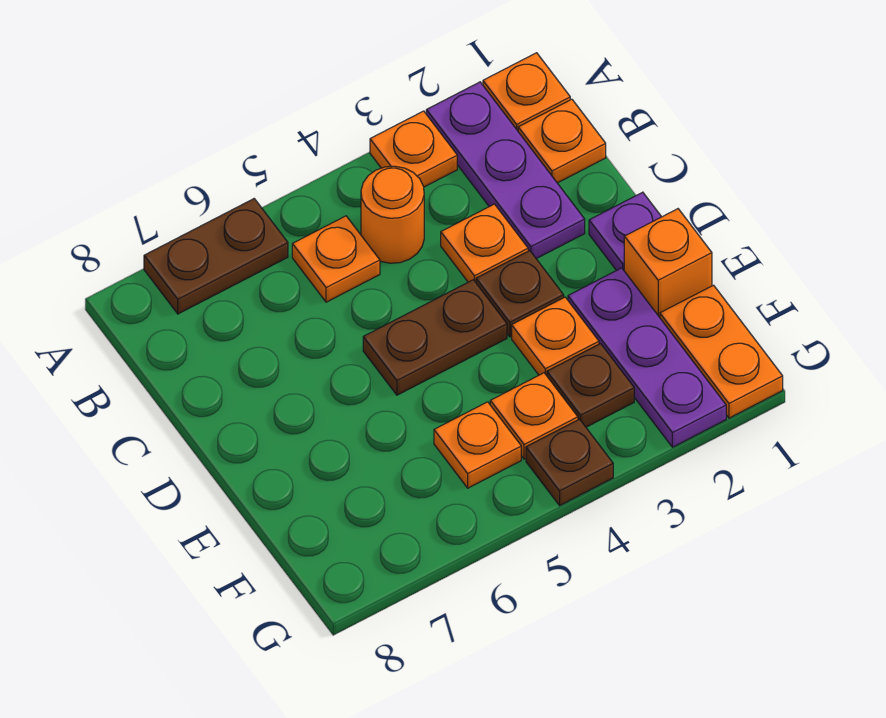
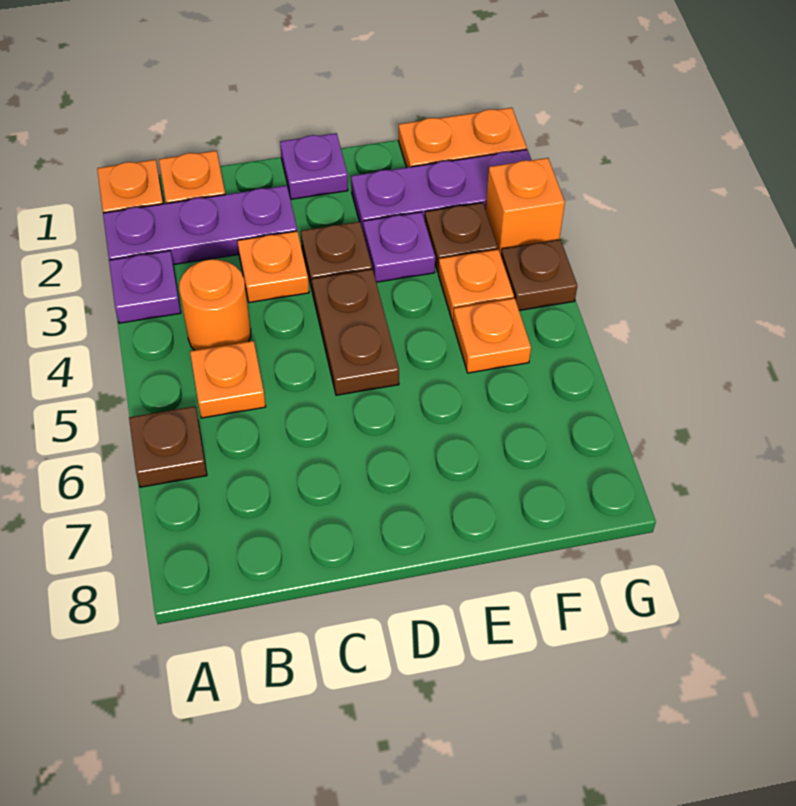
orange plate A3 level 1 -> purple plate A3 level 1
brown plate A6:A7 level 1 -> brown plate A6 level 1
orange brick E1 level 1 -> orange brick G3 level 1
orange plate E3 level 1 -> purple plate E3 level 1

